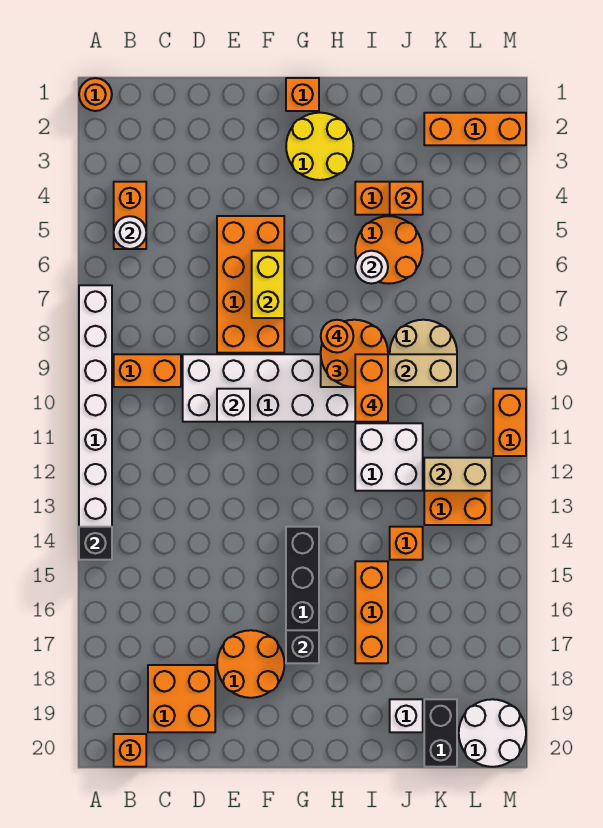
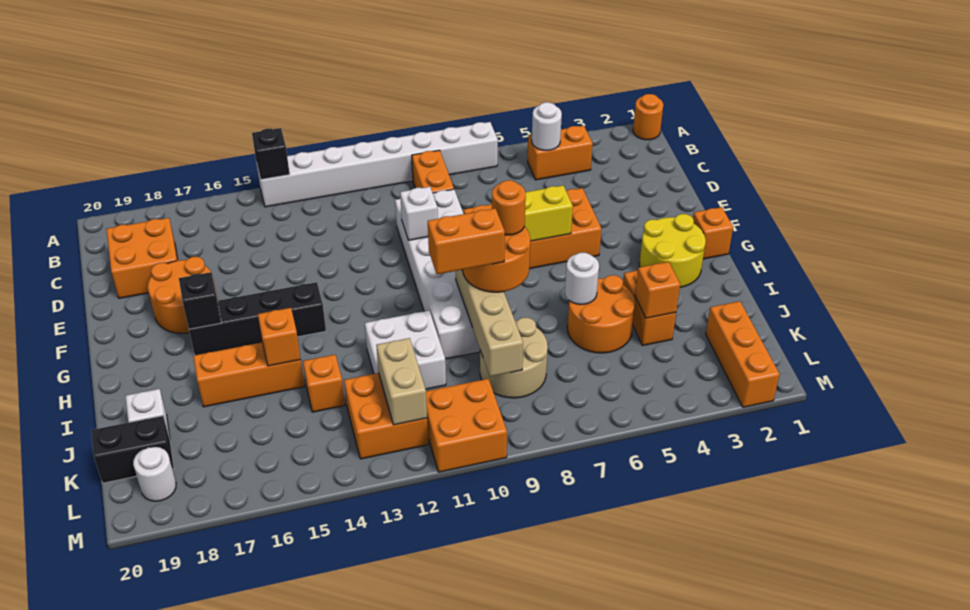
orange brick B20 level 1 -> orange brick I15 level 2
white round brick L19:M20 level 1 -> white round brick L19 level 1
orange brick M10:M11 level 1 -> orange brick L10:M11 level 1

